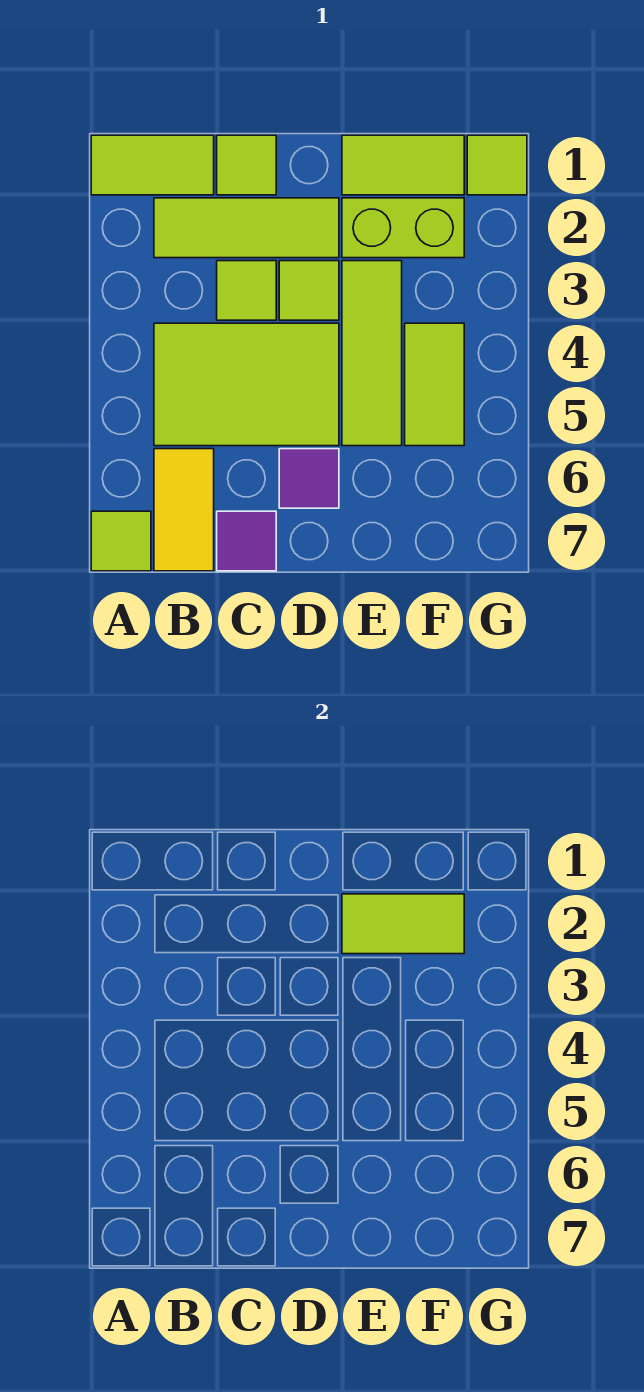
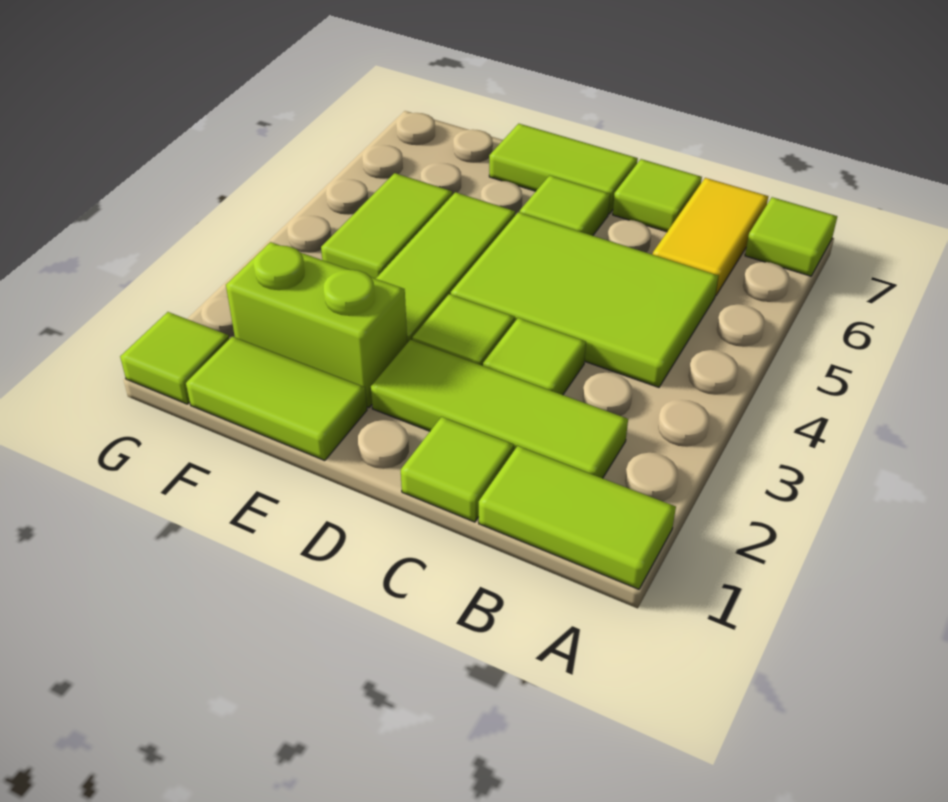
purple tile C7 level 1 -> lime tile C7 level 1
purple tile D6 level 1 -> lime tile D6 level 1
lime tile E2:F2 level 2 -> lime tile D7:E7 level 1

